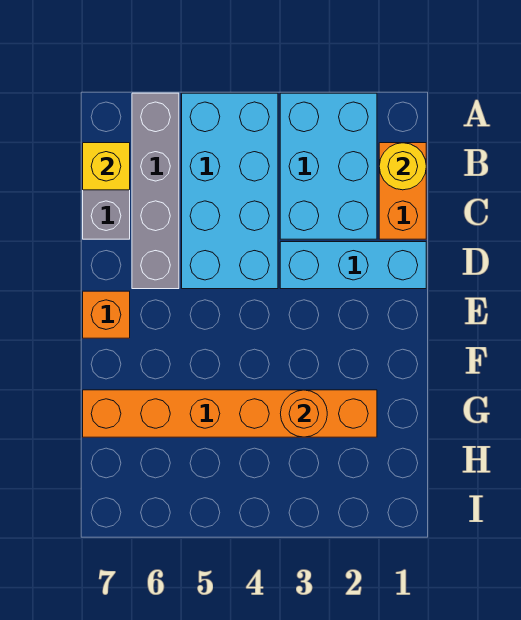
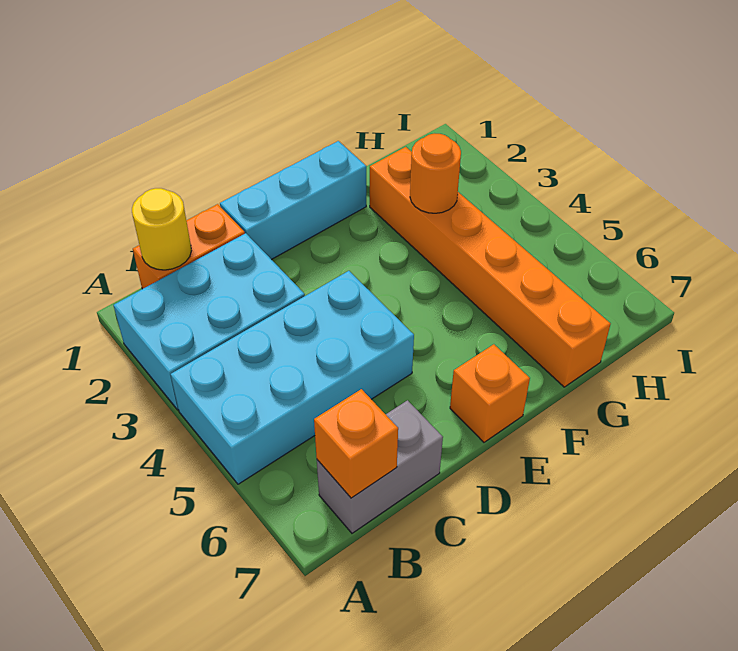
grey brick A6:D6 level 1 -> none
yellow brick B7 level 2 -> orange brick B7 level 2
cyan brick D1:D3 level 1 -> cyan brick D1:F1 level 1

